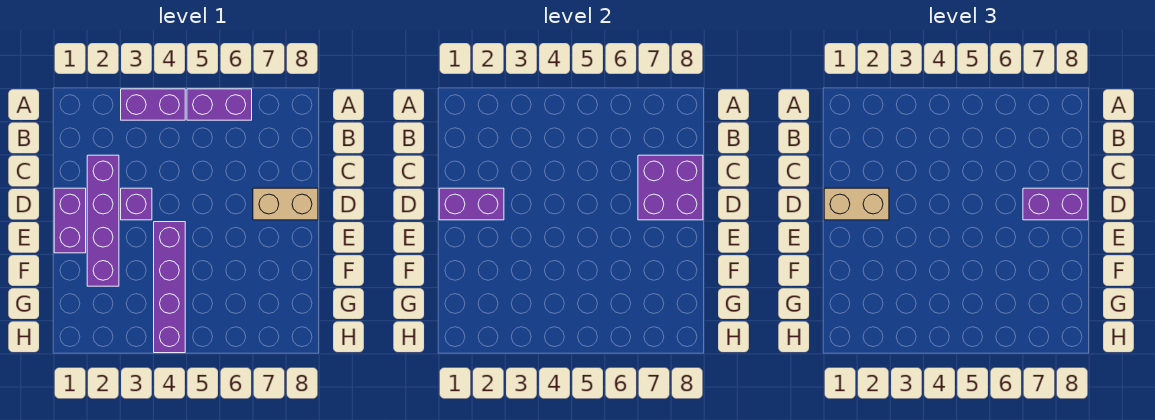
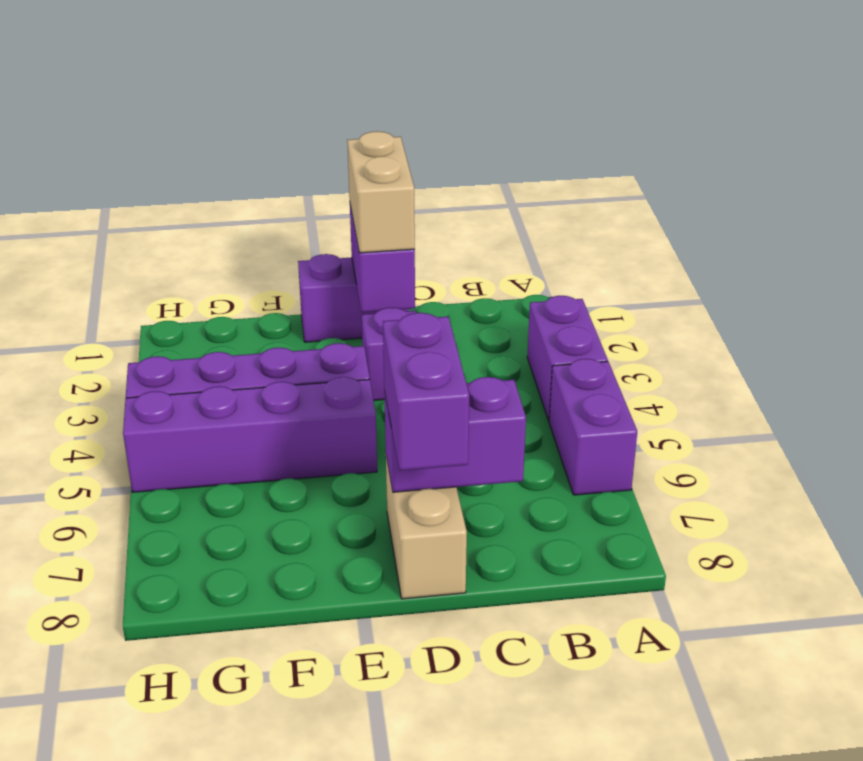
purple brick C2:F2 level 1 -> purple brick E5:H5 level 1
purple brick C7:D8 level 2 -> purple brick C7:D7 level 2

